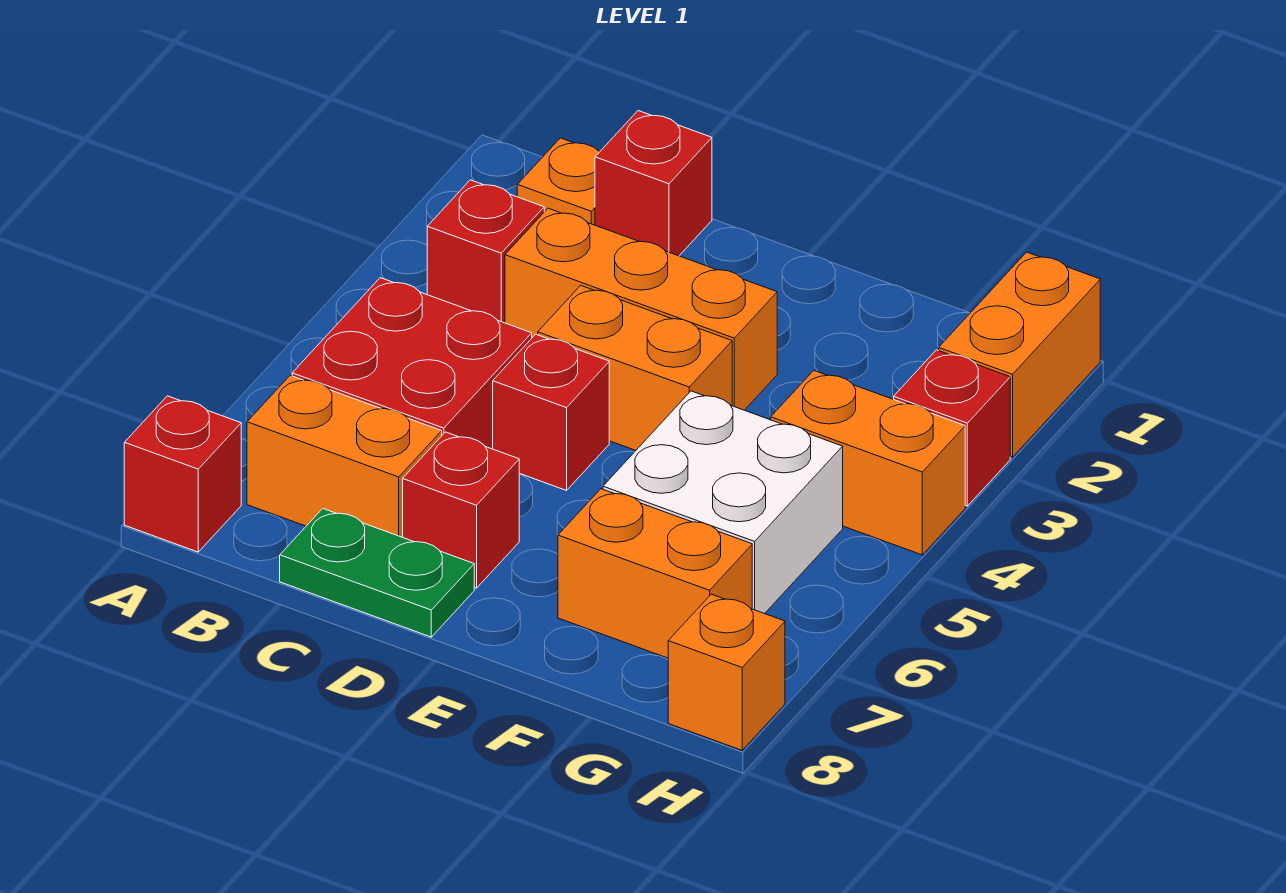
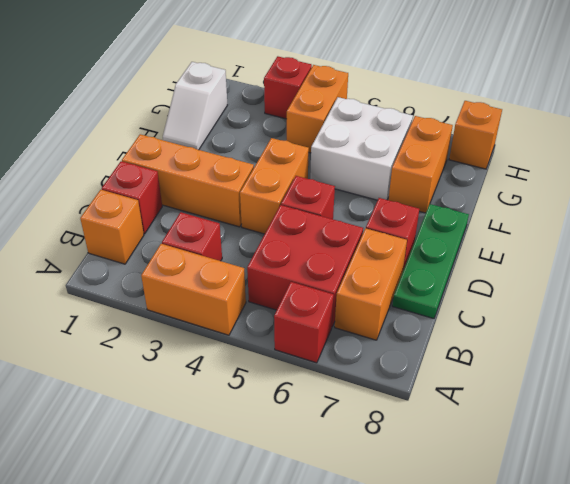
red brick A8 level 1 -> red brick A6 level 1
orange plate B1 level 1 -> orange brick B1 level 1
orange brick C3:E3 level 1 -> orange brick D1:D3 level 1
green plate C8:D8 level 1 -> green plate C8:E8 level 1
none -> white slope F1:G1 level 1 top G
orange brick H1:H2 level 1 -> orange brick A3:A4 level 1

